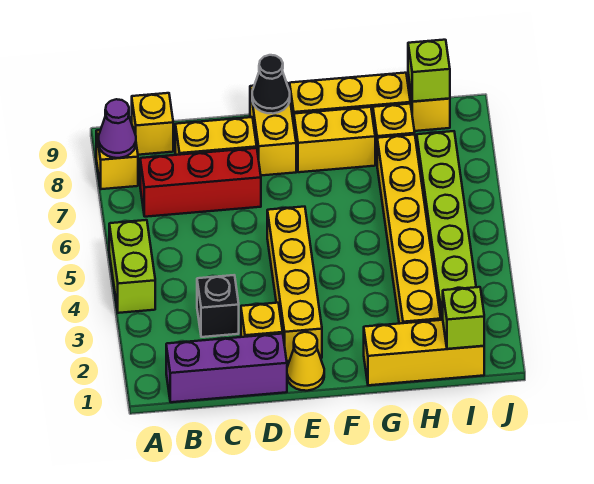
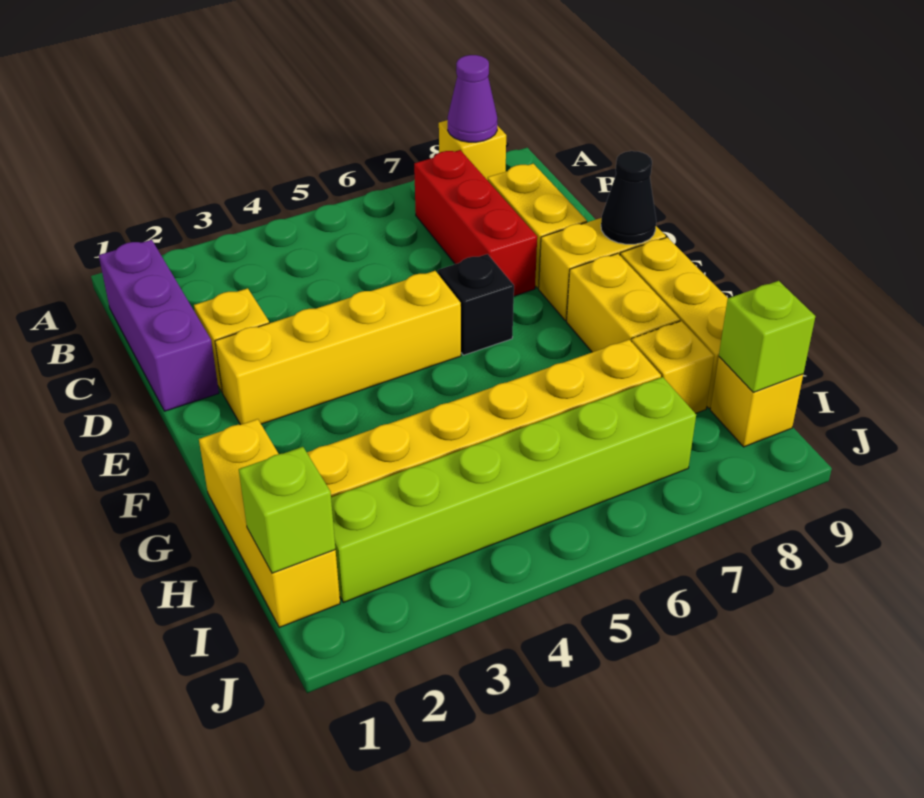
lime brick A4:A5 level 1 -> none
yellow brick B9 level 1 -> none
black brick C3 level 1 -> black brick E6 level 1
yellow cone E1 level 1 -> none

